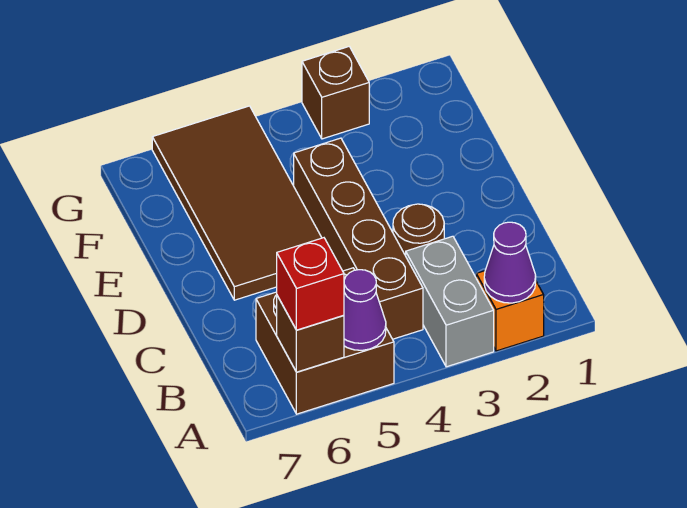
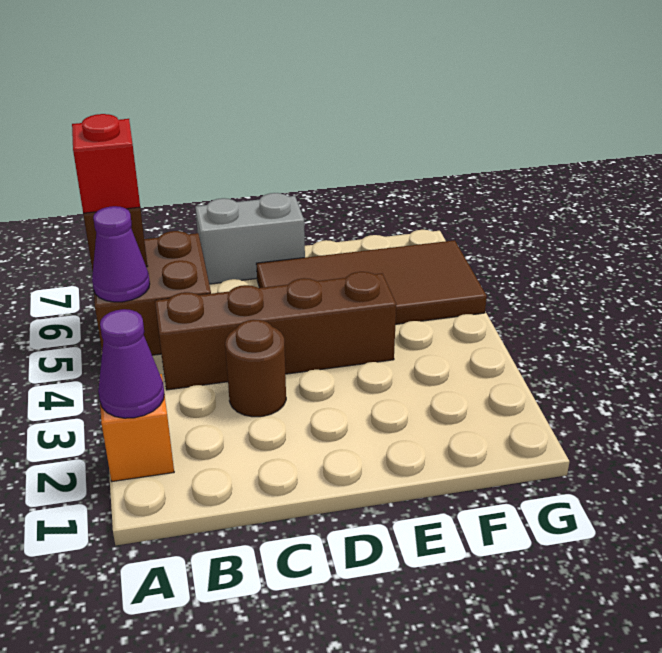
grey brick A3:B3 level 1 -> grey brick C7:D7 level 1
brown brick G3 level 1 -> none

